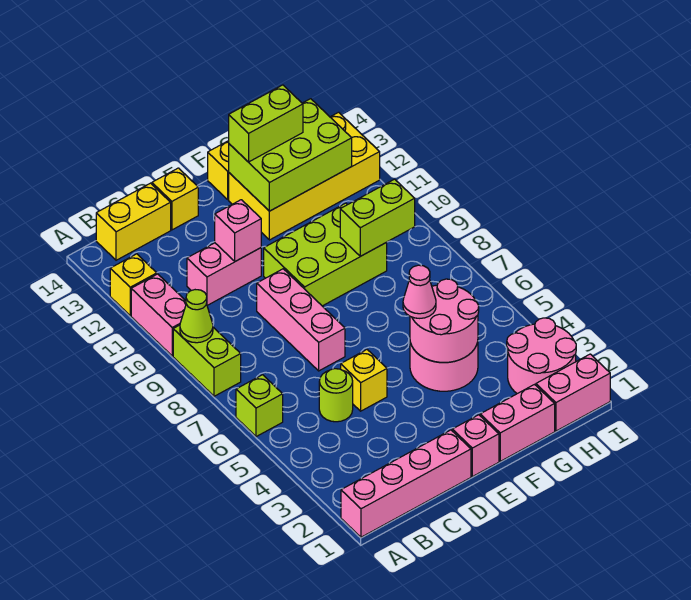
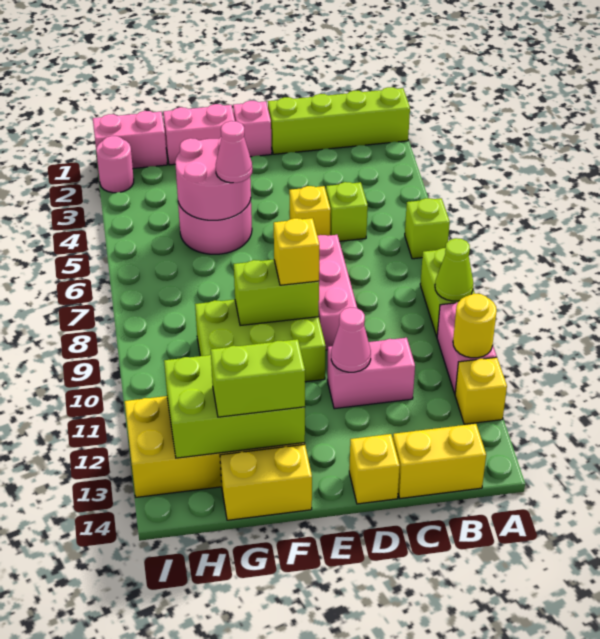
pink brick A1:D1 level 1 -> lime brick A1:D1 level 1
none -> yellow round brick A11 level 2
lime round brick C5 level 1 -> lime brick C5 level 1
pink brick D11 level 2 -> pink cone D11 level 2
none -> yellow brick E9 level 3
lime brick G9:H9 level 2 -> lime brick E9:F9 level 2
pink round brick H2:I3 level 1 -> pink round brick I2 level 1

